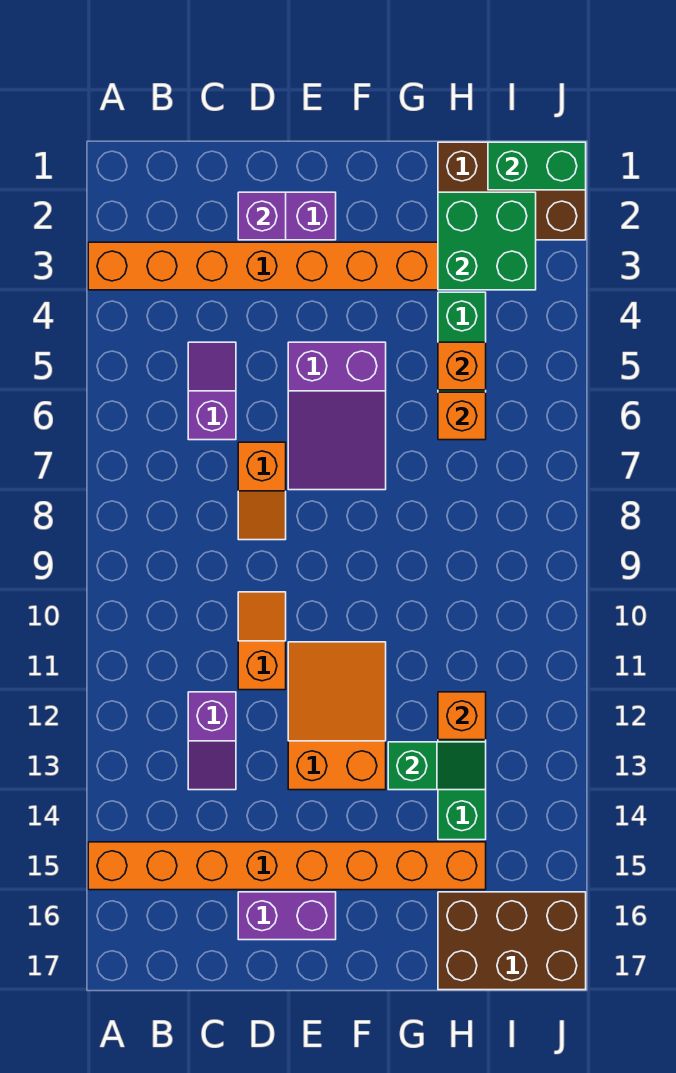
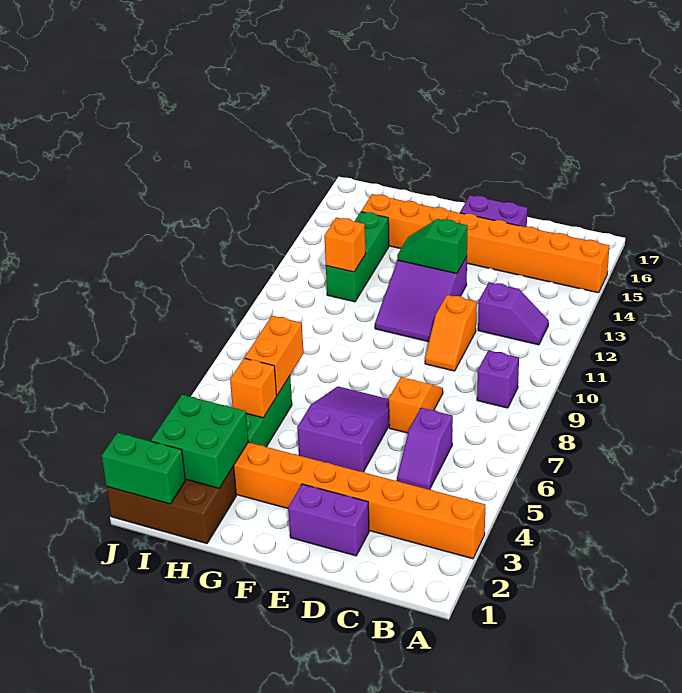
purple slope C12:C13 level 1 top 12 -> purple slope B12:C12 level 1 top C
purple brick D2 level 2 -> purple brick B9 level 1
orange slope E11:F13 level 1 top 13 -> purple slope E11:F13 level 1 top 13
green slope G13:H13 level 2 top G -> green slope E13:F13 level 2 top E
orange brick H6 level 2 -> orange brick H6:H7 level 2
brown brick H16:J17 level 1 -> none

